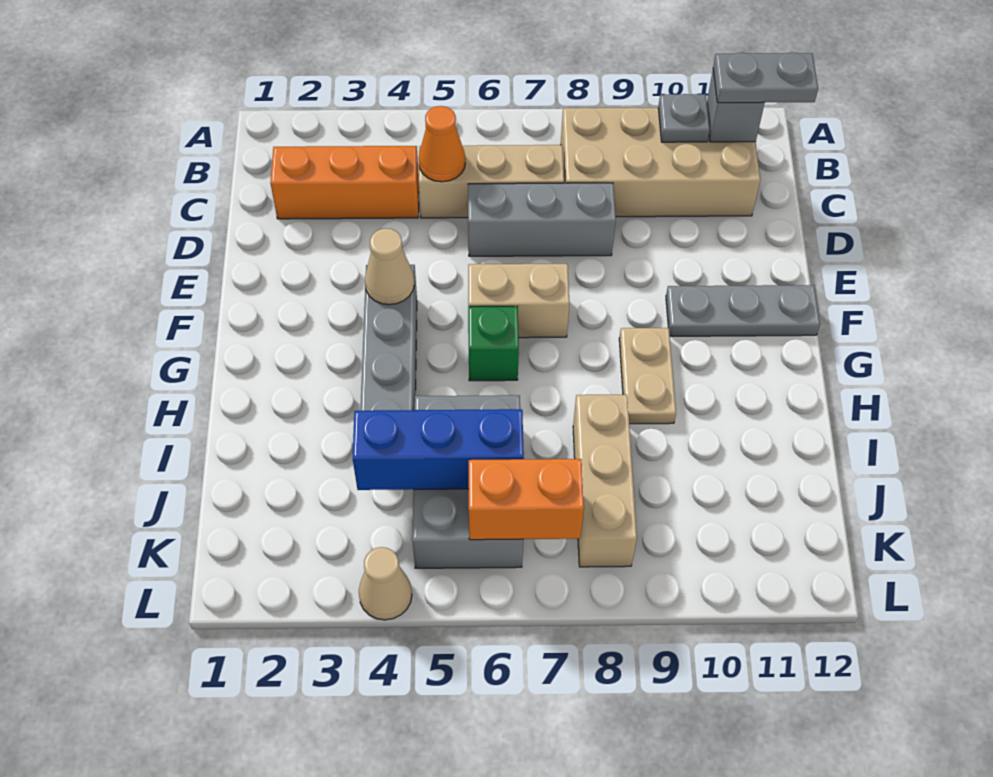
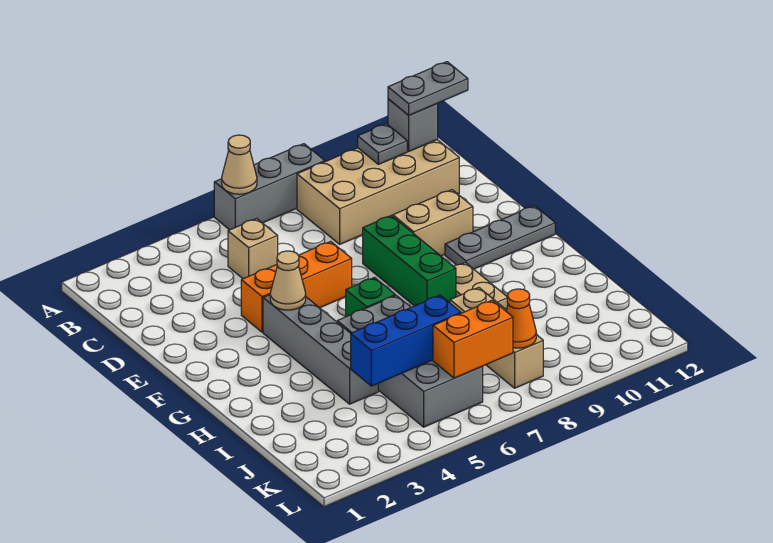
orange brick C2:C4 level 1 -> orange brick E4:E6 level 1
tan brick C5:C7 level 1 -> tan brick C5 level 1
orange cone C5 level 2 -> orange cone K8 level 2
grey brick D6:D8 level 1 -> grey brick A6:A8 level 1
none -> green brick E8:G8 level 1
tan brick F6:F7 level 1 -> tan brick E9:E10 level 1
grey brick I5:K6 level 1 -> grey brick H5:K6 level 1
tan cone L4 level 1 -> tan cone A6 level 2

